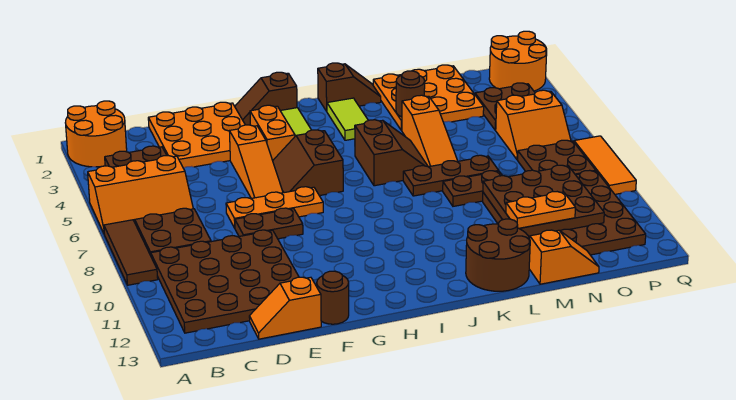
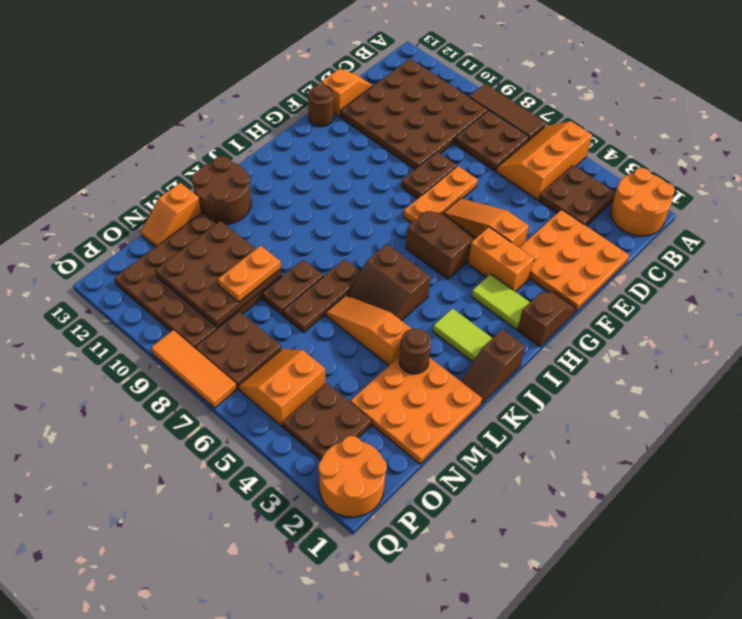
orange plate M11:N11 level 3 -> orange plate M9:N9 level 3

